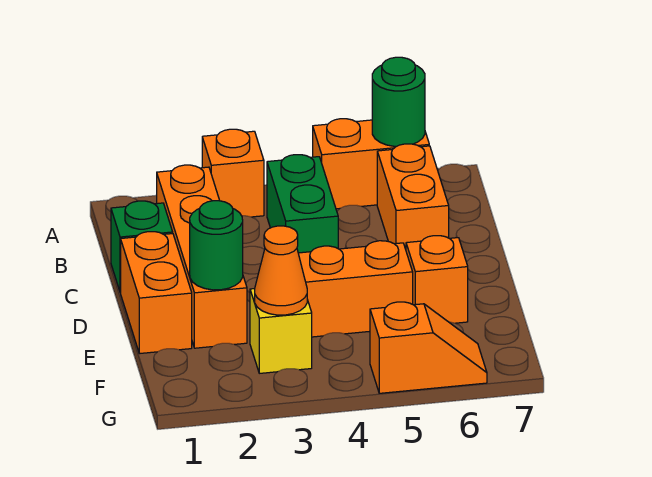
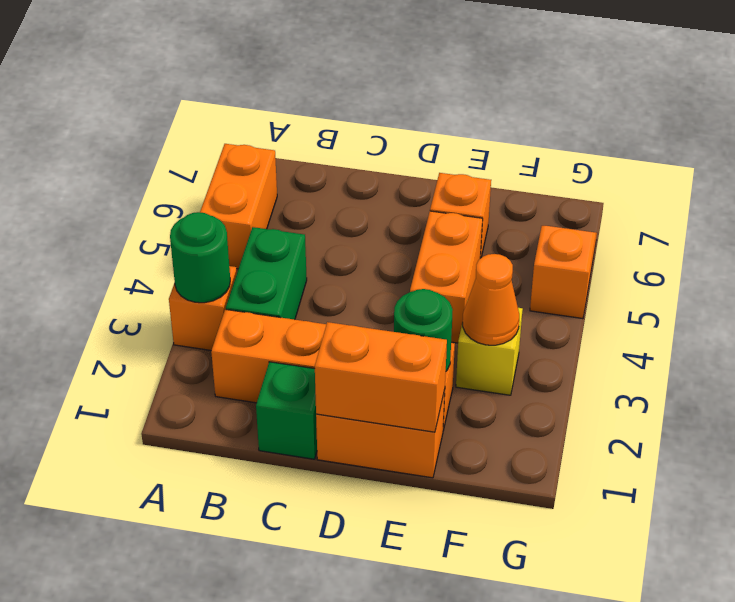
green round brick A6 level 2 -> green round brick A3 level 2
green brick B4:C4 level 1 -> green brick B3:B4 level 1
orange brick B6:C6 level 1 -> orange brick D1:E1 level 2

